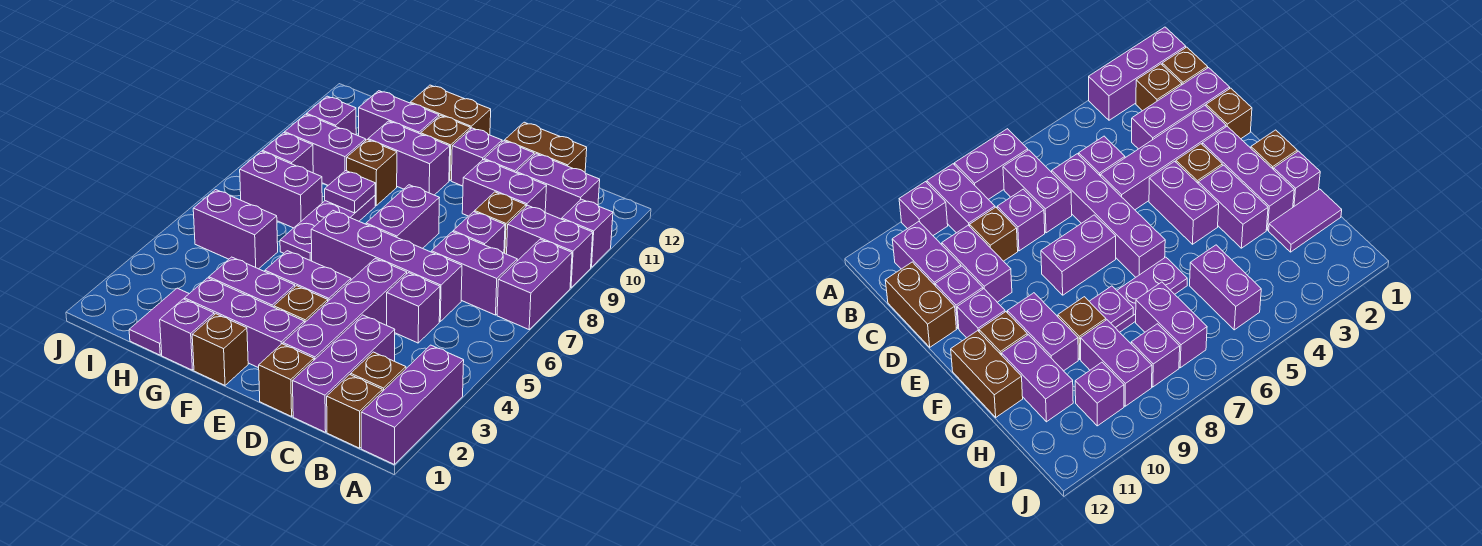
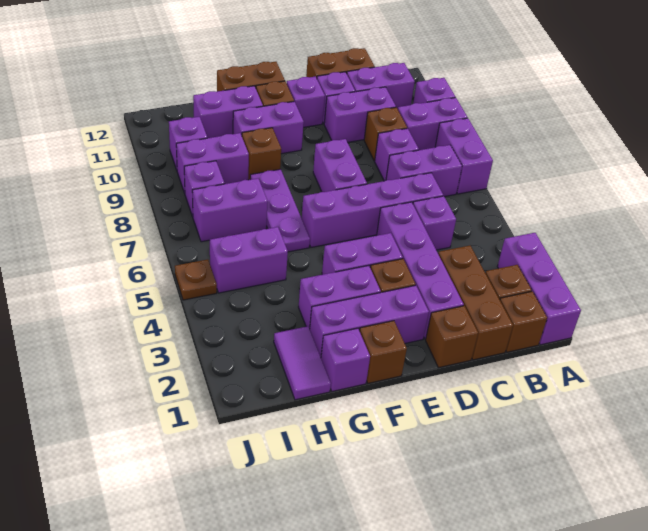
purple brick C1:C3 level 1 -> brown brick C1:C3 level 1
purple plate G8 level 2 -> none
none -> brown plate J5 level 1

